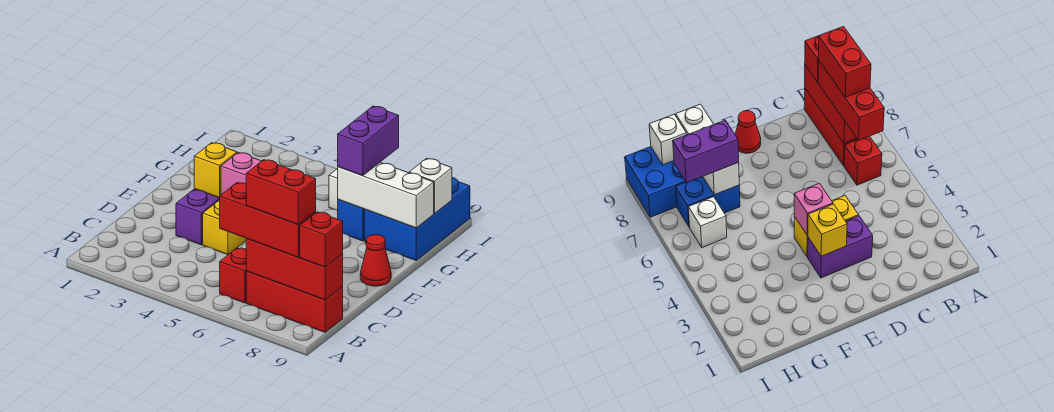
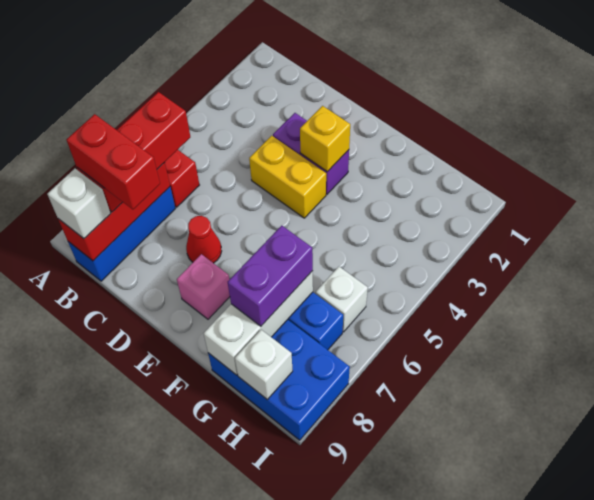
red brick B7:B9 level 1 -> blue brick B7:B9 level 1
red brick B7:B8 level 4 -> red brick B8:C8 level 4
red brick B9 level 3 -> white brick B9 level 3
pink brick E4 level 2 -> pink brick E8 level 1
red cone E9 level 1 -> red cone D7 level 1
purple brick G7:H7 level 3 -> purple brick G7:G8 level 3

